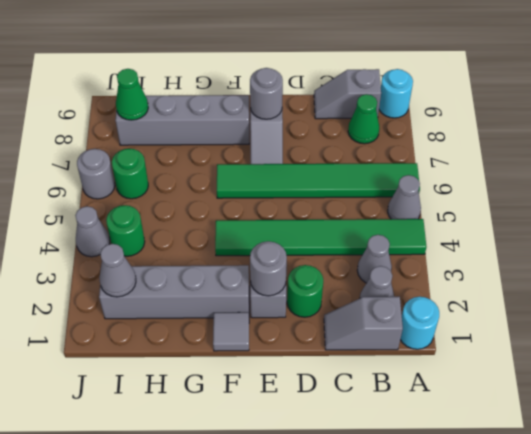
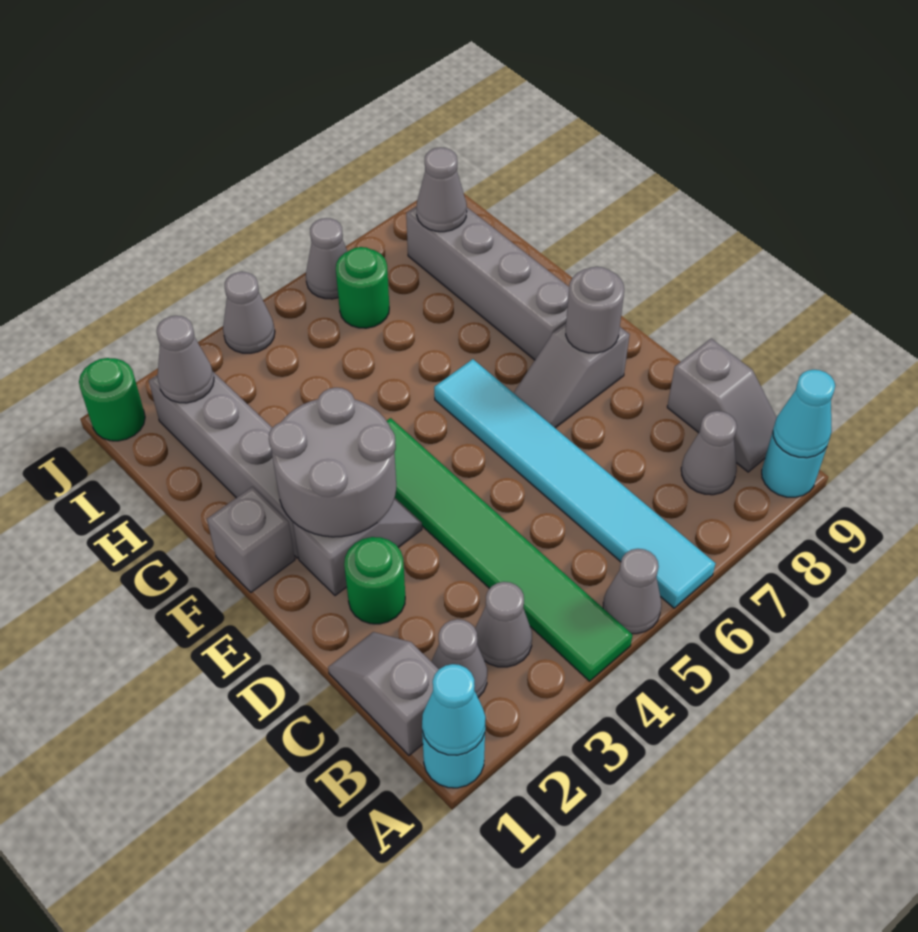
none -> cyan cone A1 level 2
green tile A6:F6 level 1 -> cyan tile A6:F6 level 1
none -> cyan cone A9 level 2
green cone B8 level 1 -> grey cone B8 level 1
grey slope B9:C9 level 1 top B -> grey slope B9:C9 level 1 top C
grey round brick E2 level 2 -> grey round brick E2:F3 level 2
grey tile F1 level 1 -> grey brick F1 level 1
green round brick I4 level 1 -> green round brick J1 level 1
green cone I8 level 2 -> grey cone I8 level 2
grey round brick J6 level 1 -> grey cone J6 level 1

